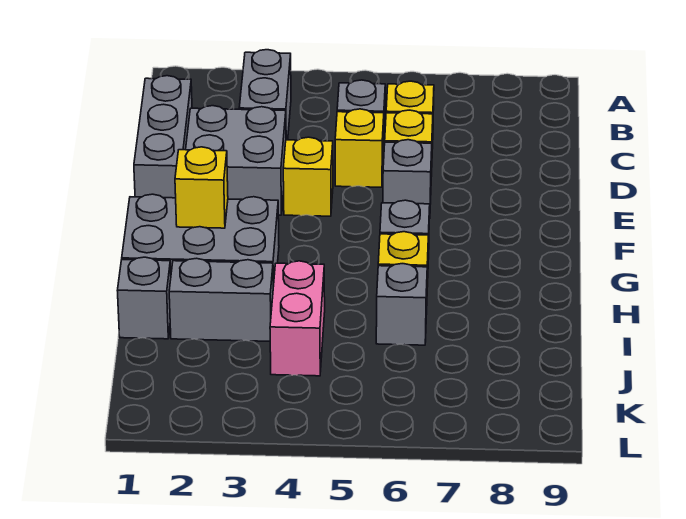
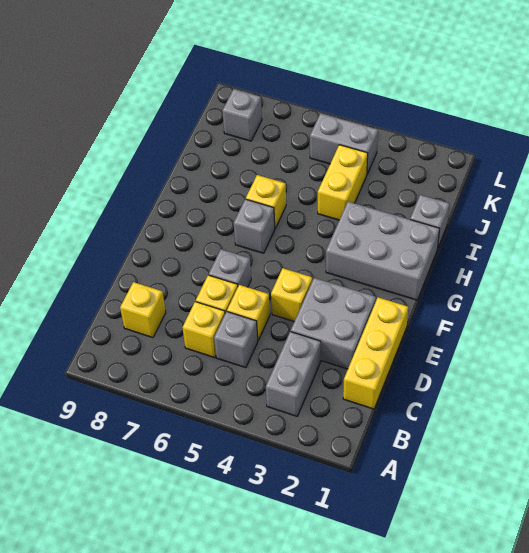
grey brick C1:E1 level 1 -> yellow brick C1:E1 level 1
yellow brick G2 level 2 -> yellow brick C8 level 1
grey brick I2:I3 level 1 -> grey brick K4:K5 level 1
pink brick I4:J4 level 1 -> yellow brick I4:J4 level 1
grey brick I6 level 1 -> grey brick K8 level 1

